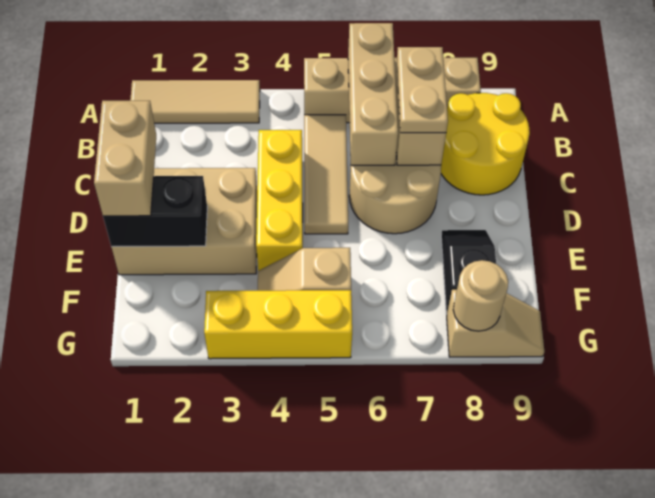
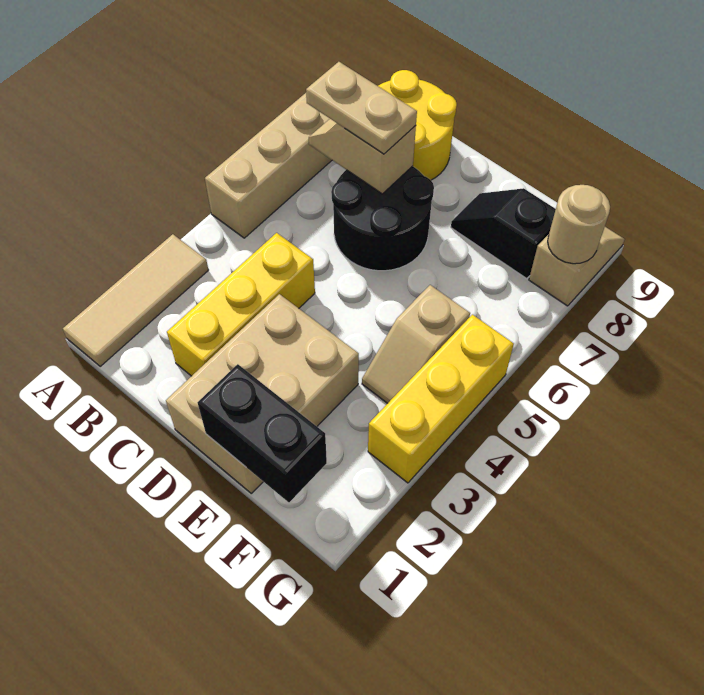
tan brick A6:C6 level 2 -> none
tan tile B5:D5 level 1 -> none
yellow brick C4:E4 level 1 -> yellow brick C2:C4 level 1
tan round brick C6:D7 level 1 -> black round brick C6:D7 level 1
tan brick D1:E1 level 3 -> none
black brick E1:E2 level 2 -> black brick E1:F1 level 2

